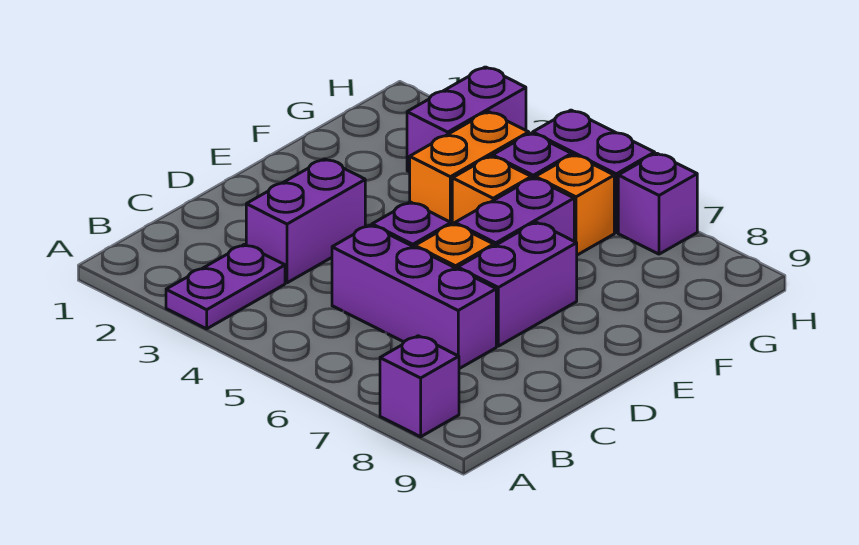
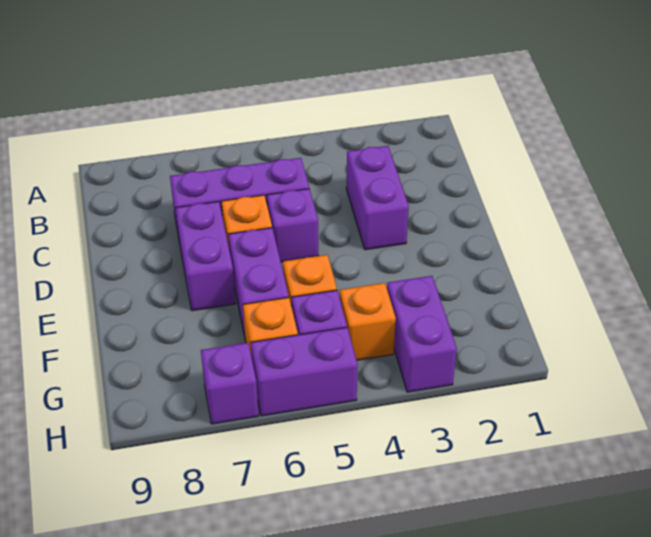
purple plate A3:B3 level 1 -> none
purple brick A8 level 1 -> none
orange brick F4:G4 level 1 -> orange brick G4 level 1

